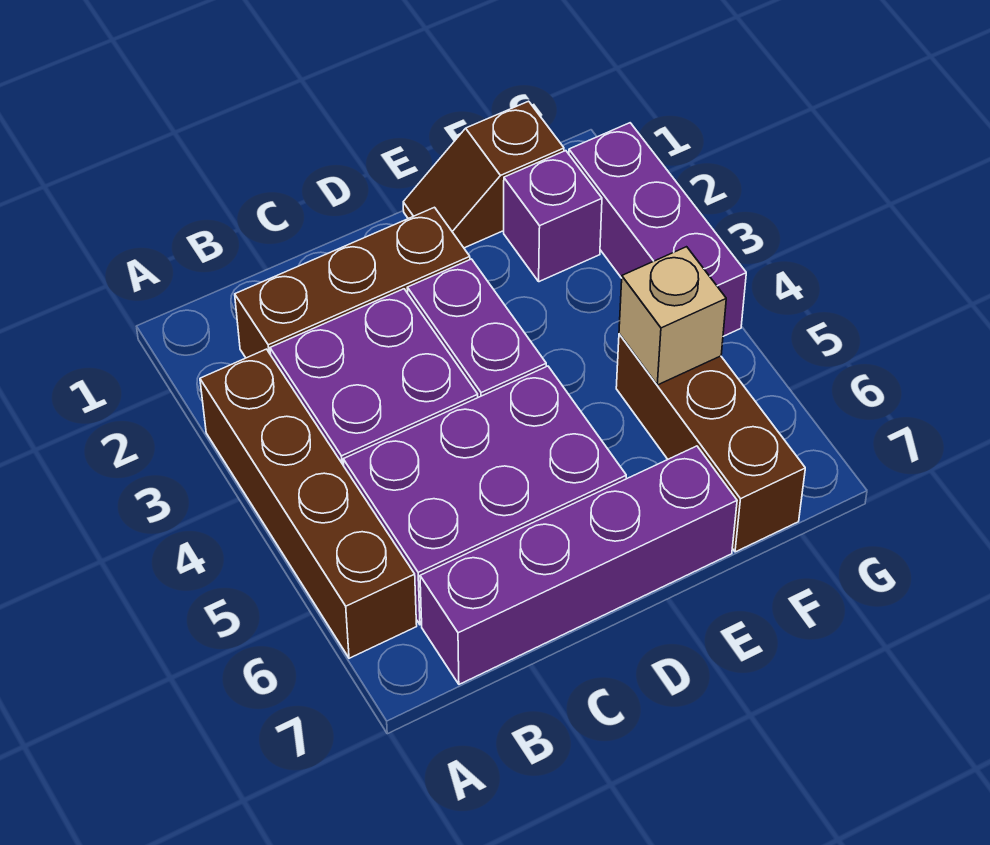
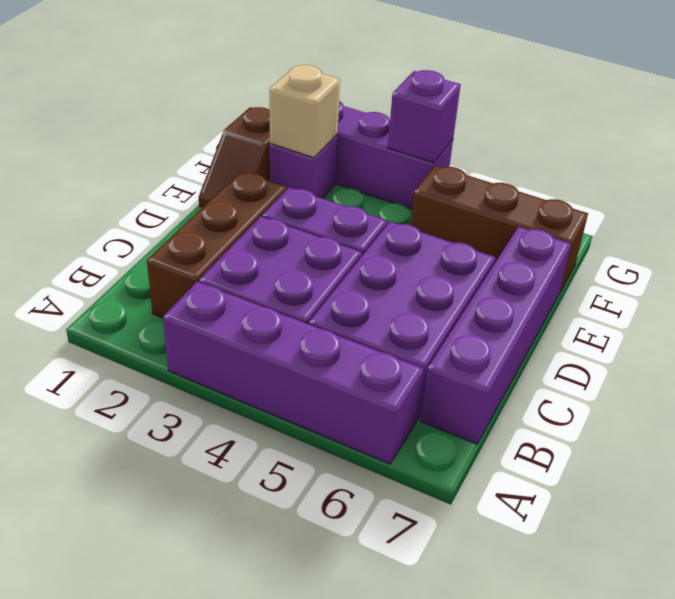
brown brick A3:A6 level 1 -> purple brick A3:A6 level 1
tan brick F5 level 2 -> tan brick F2 level 2
none -> purple brick G4 level 2

